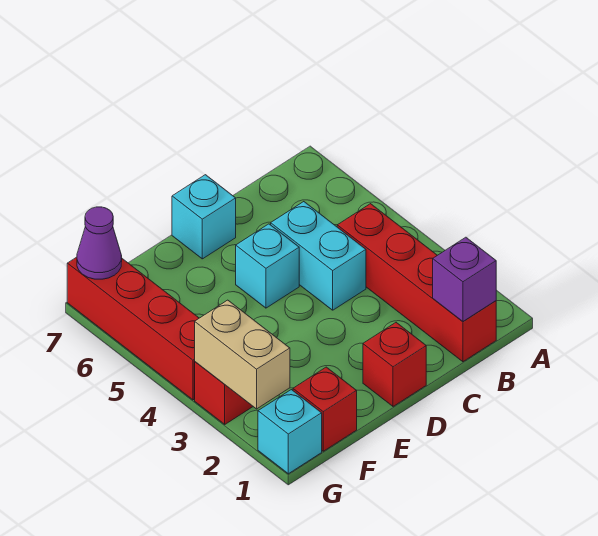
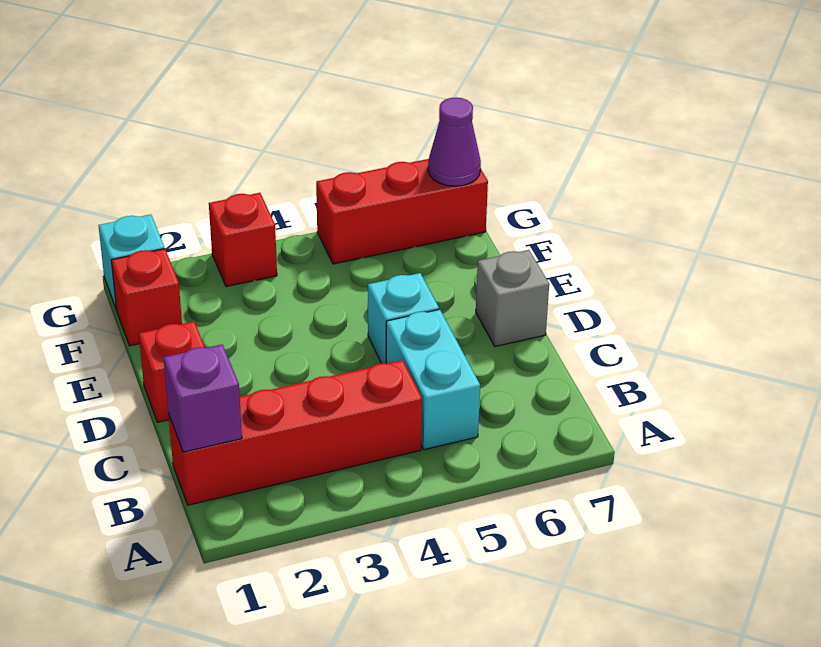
cyan brick C4:C5 level 1 -> cyan brick B5:C5 level 1
cyan brick D7 level 1 -> grey brick D7 level 1
tan brick G2:G3 level 2 -> none
red brick G4:G7 level 1 -> red brick G5:G7 level 1

